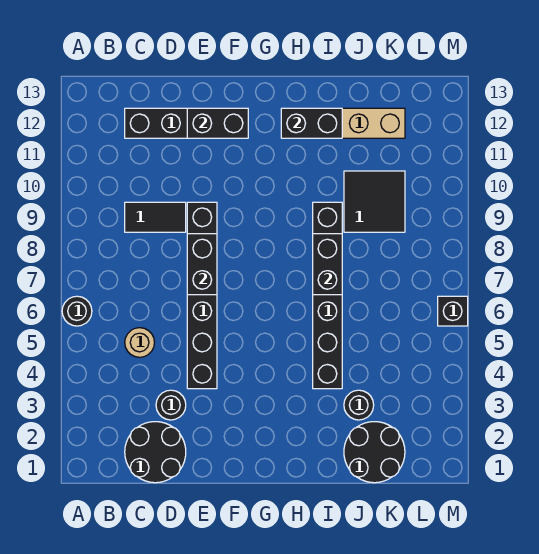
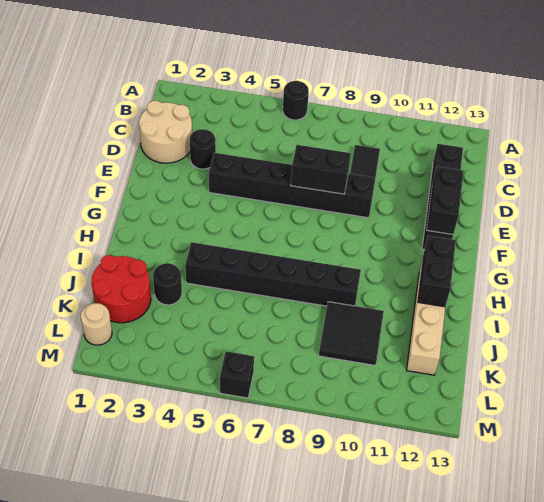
black round brick C1:D2 level 1 -> tan round brick C1:D2 level 1
tan round brick C5 level 1 -> tan round brick L1 level 1
black brick I7:I8 level 2 -> none
black round brick J1:K2 level 1 -> red round brick J1:K2 level 1

